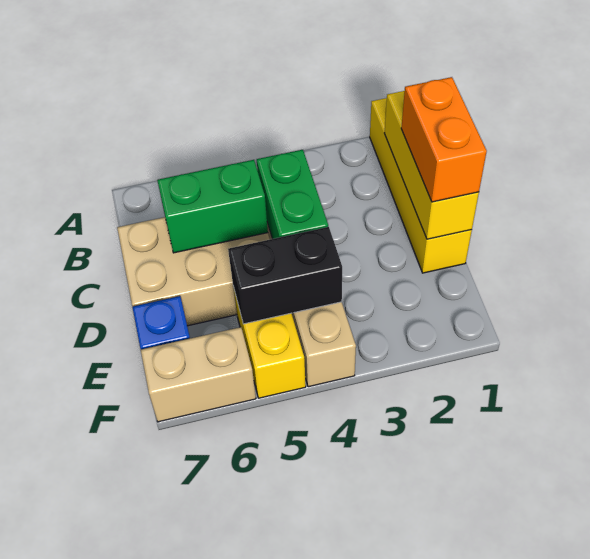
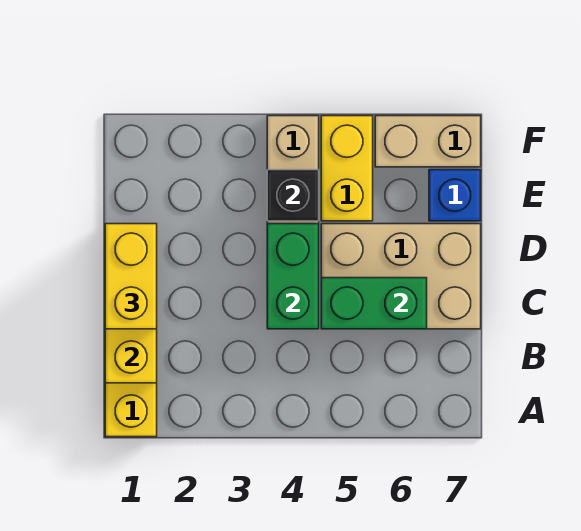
orange brick C1:D1 level 3 -> yellow brick C1:D1 level 3
black brick E4:E5 level 2 -> black brick E4 level 2

